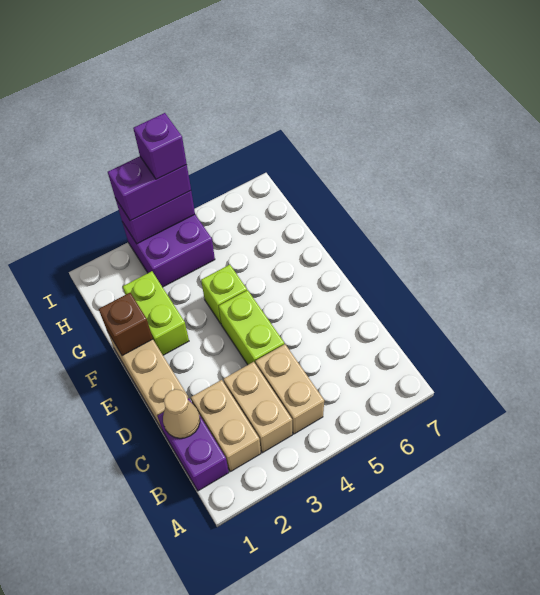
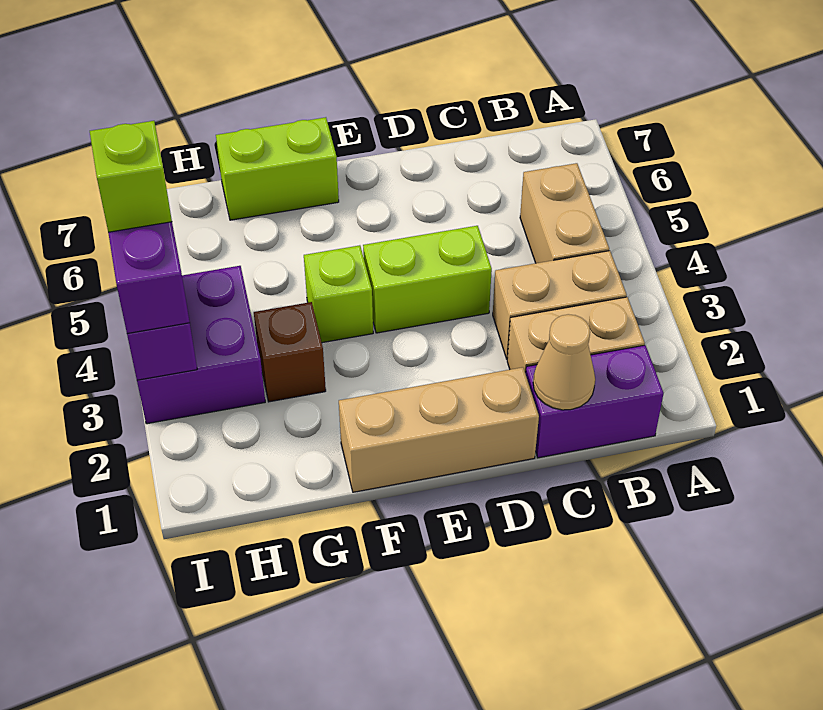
tan brick B4:C4 level 1 -> tan brick B4:B5 level 1
brown brick F1 level 2 -> brown brick G3 level 1
lime brick F2:G2 level 1 -> lime brick F7:G7 level 1
purple brick I4 level 4 -> lime brick I4 level 4

